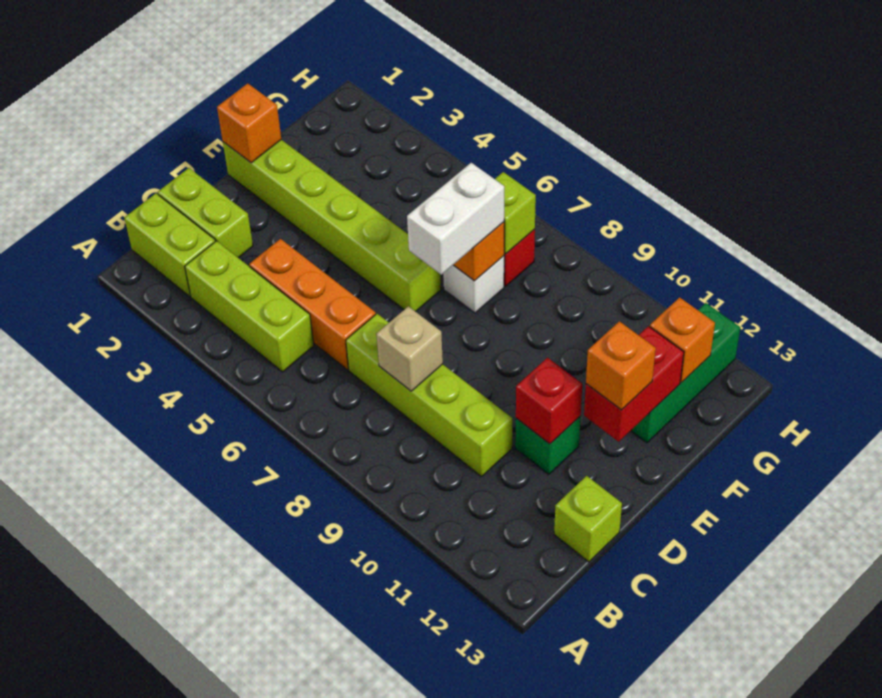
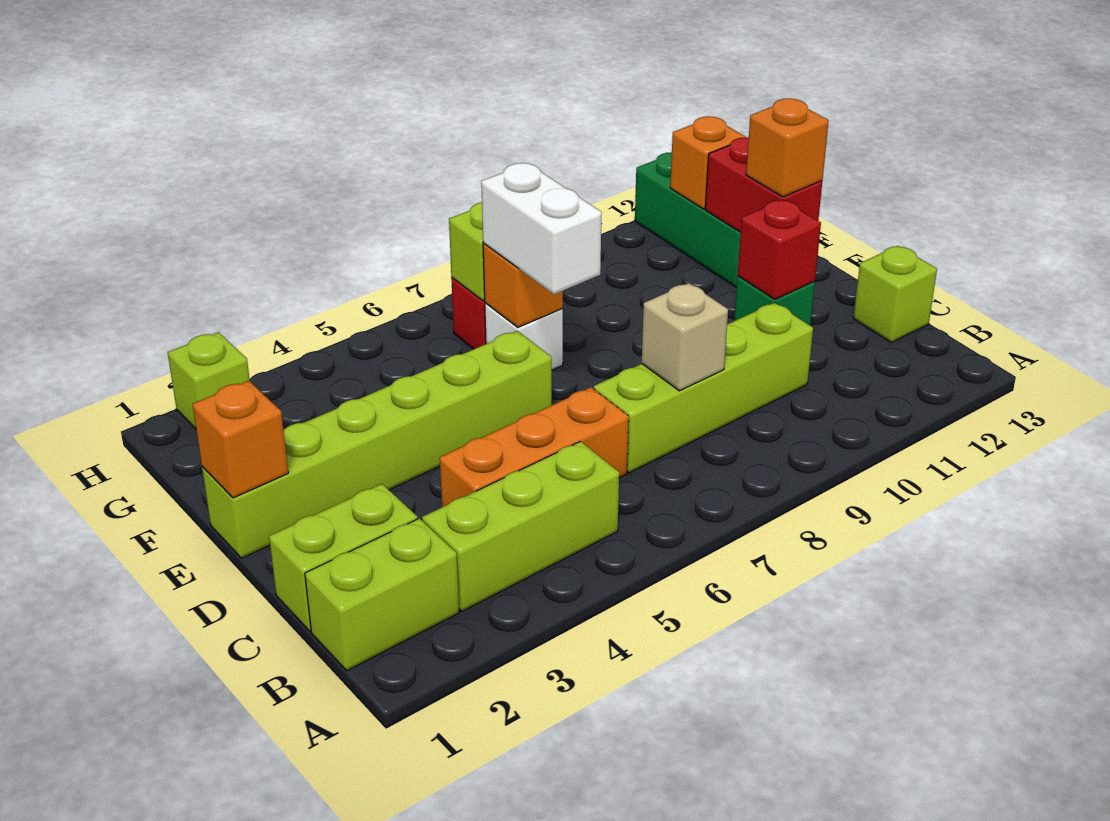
none -> lime brick H2 level 1

